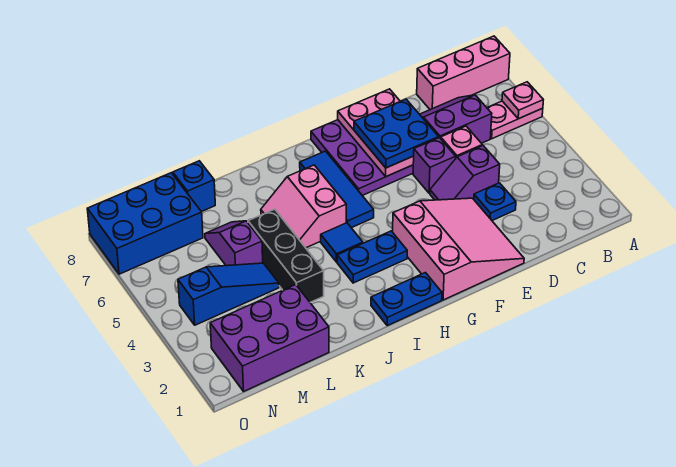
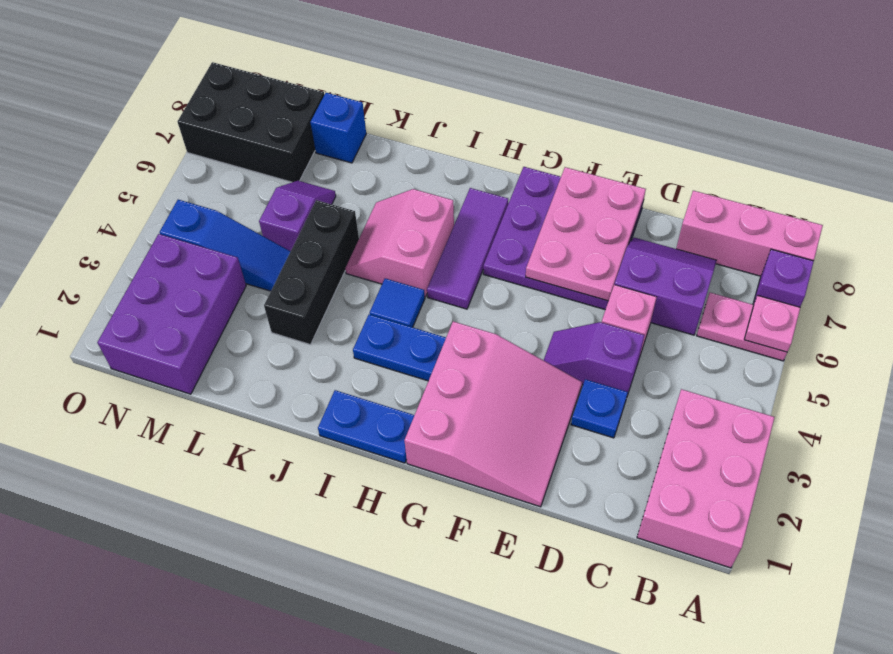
none -> pink brick A1:B3 level 1
purple brick E5 level 1 -> purple brick A7 level 1
blue plate E6:F7 level 3 -> none
blue tile H5:H7 level 1 -> purple tile H5:H7 level 1
purple brick L1:N2 level 1 -> purple brick M1:N3 level 1
blue brick M7:O8 level 1 -> black brick M7:O8 level 1

